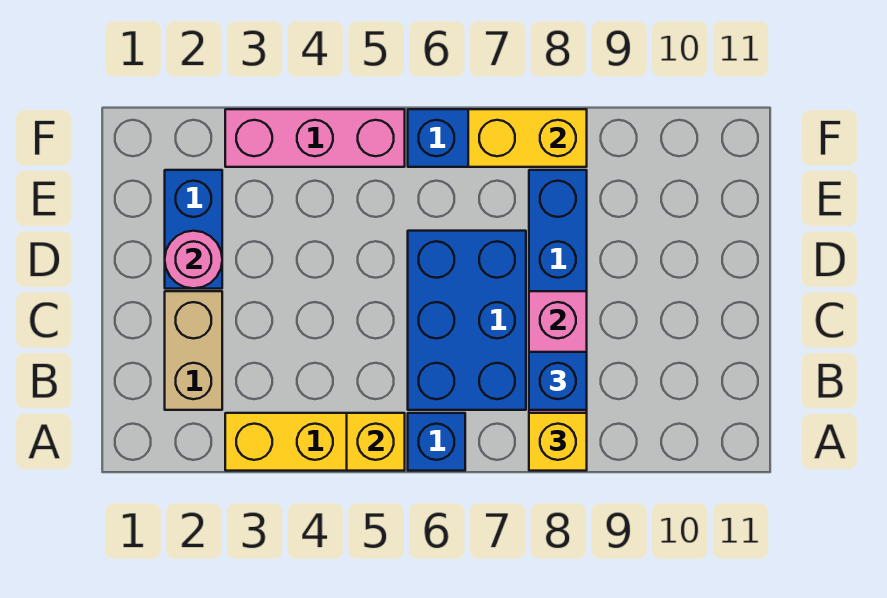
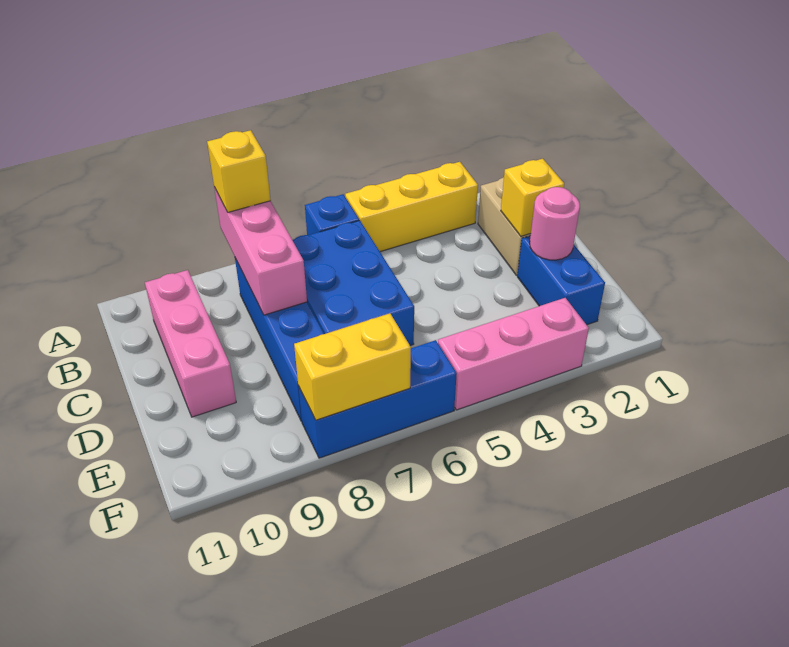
yellow brick A5 level 2 -> yellow brick C2 level 2
blue brick B8 level 3 -> none
none -> pink brick B10:D10 level 1

